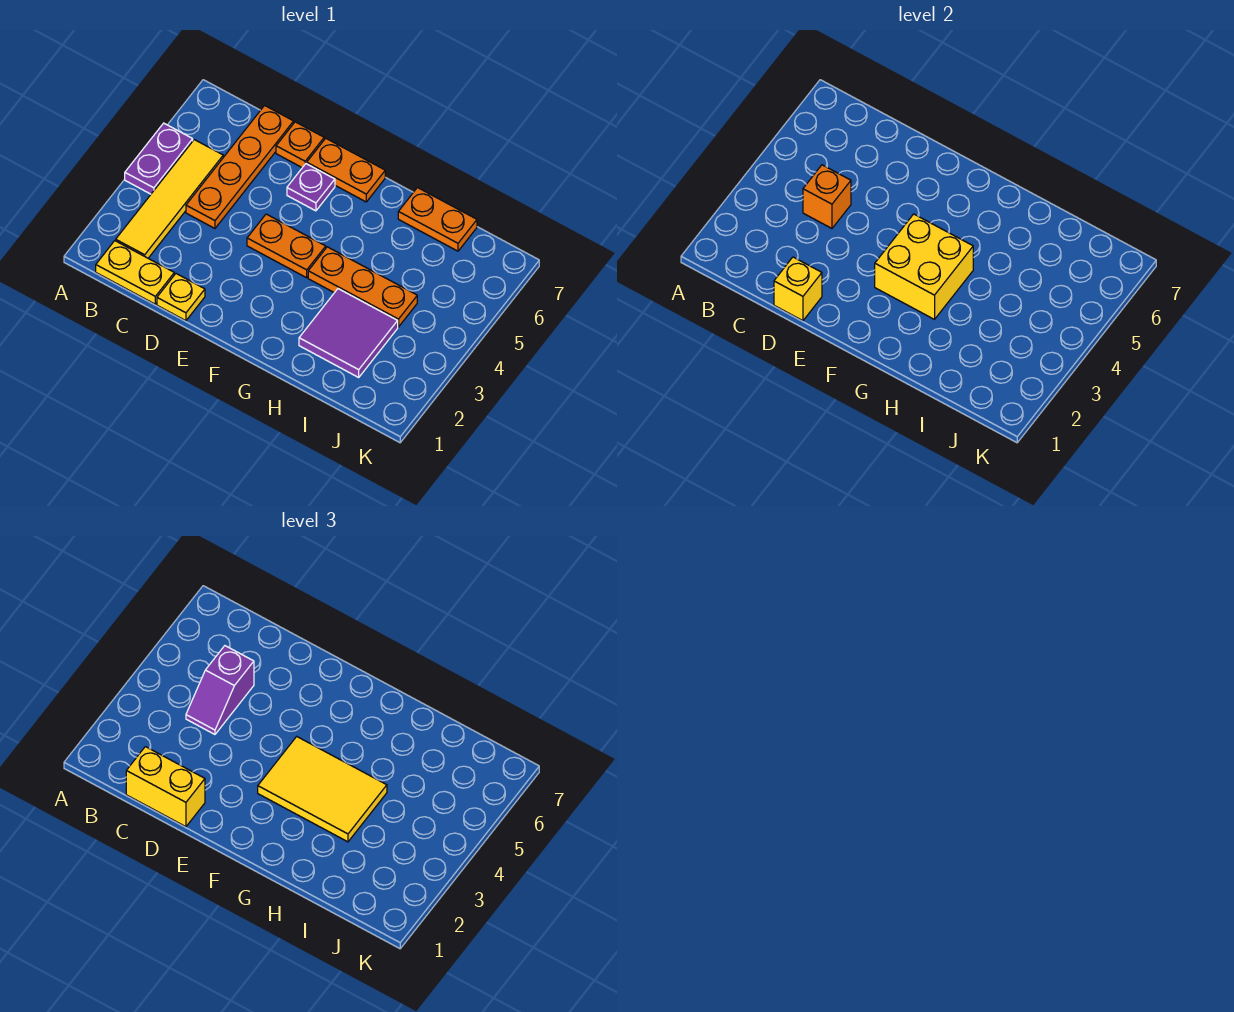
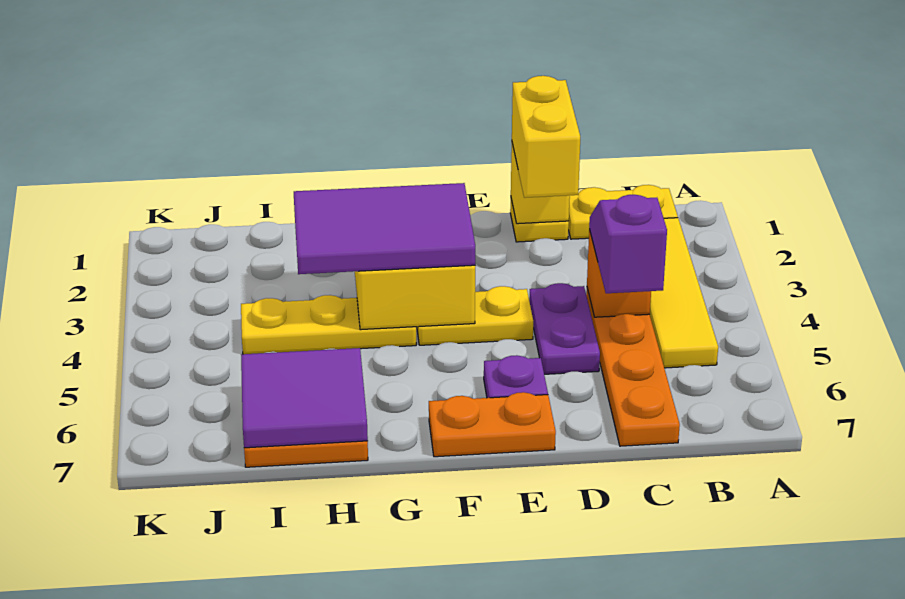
purple plate A4:A5 level 1 -> purple plate D4:D5 level 1
yellow brick C1:D1 level 3 -> yellow brick D1:D2 level 3
orange plate D7 level 1 -> none
orange plate E4:F4 level 1 -> yellow plate E4:F4 level 1
yellow tile F3:H4 level 3 -> purple tile F3:H4 level 3
orange plate G4:I4 level 1 -> yellow plate G4:I4 level 1
purple tile H2:I3 level 1 -> purple tile H6:I7 level 2

